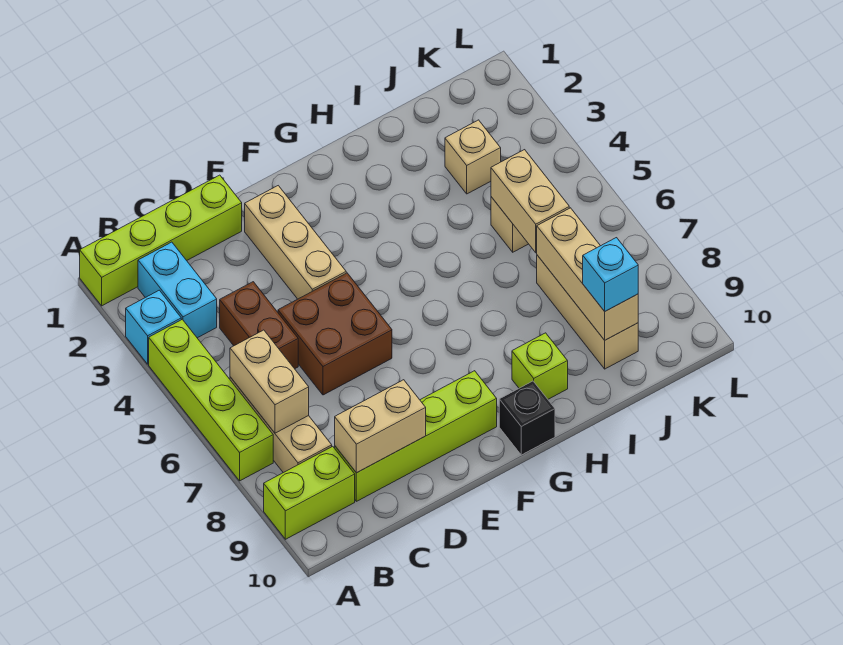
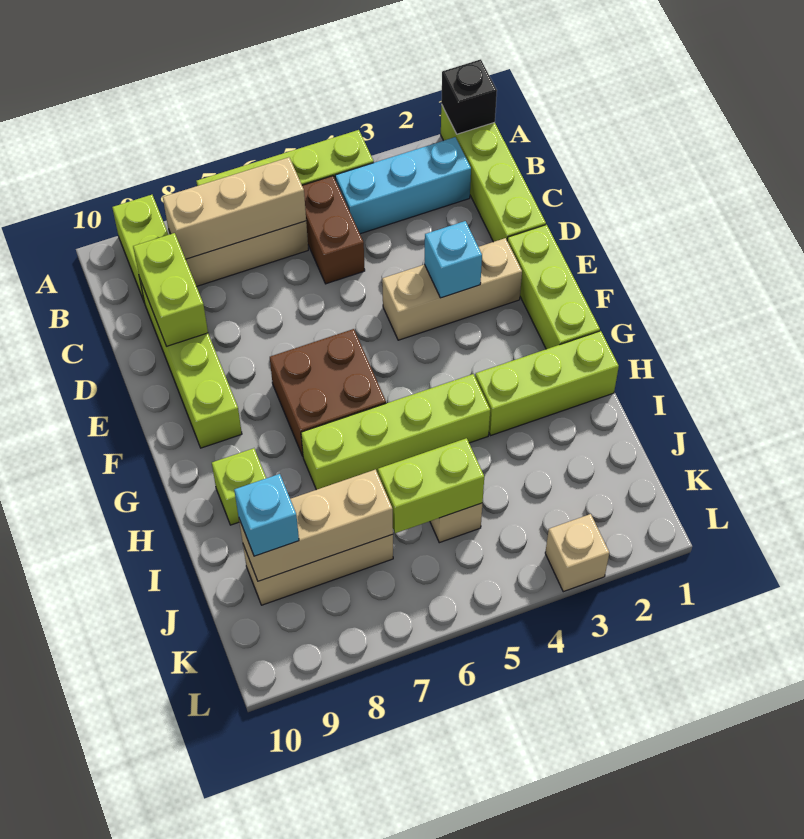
cyan brick A3 level 1 -> cyan brick E3 level 2
cyan brick B2:B3 level 1 -> cyan brick B2:B4 level 1
tan brick B6:B7 level 2 -> tan brick B6:B8 level 2
brown brick C4:C5 level 1 -> brown brick B5:C5 level 1
tan brick C9:D9 level 2 -> lime brick C9:D9 level 2
brown brick D5:E6 level 1 -> brown brick F6:G7 level 1
none -> lime brick E1:G1 level 1
black brick G10 level 1 -> black brick A1 level 2
none -> lime brick H1:H3 level 1
none -> lime brick H4:H7 level 1
tan brick J3 level 1 -> tan brick L3 level 1
tan brick J5:J6 level 2 -> lime brick J5:J6 level 2

